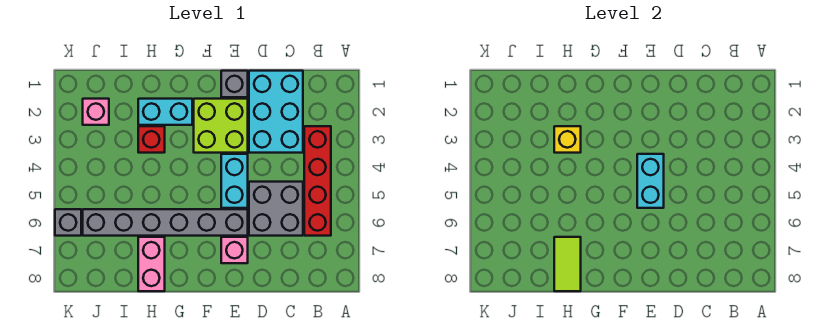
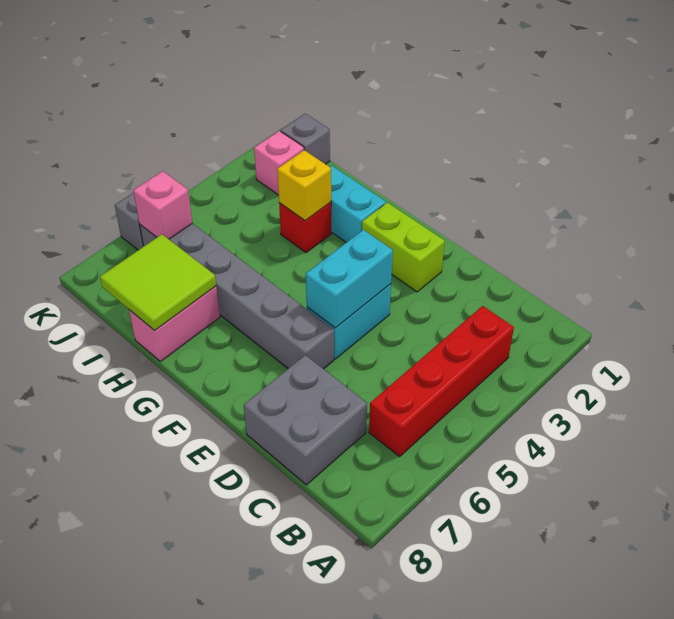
cyan brick C1:D3 level 1 -> none
grey brick C5:D6 level 1 -> grey brick C7:D8 level 1
grey brick E1 level 1 -> grey brick J1 level 1
lime brick E2:F3 level 1 -> lime brick E2:F2 level 1
pink brick E7 level 1 -> pink brick J6 level 2
lime tile H7:H8 level 2 -> lime tile H7:I8 level 2

